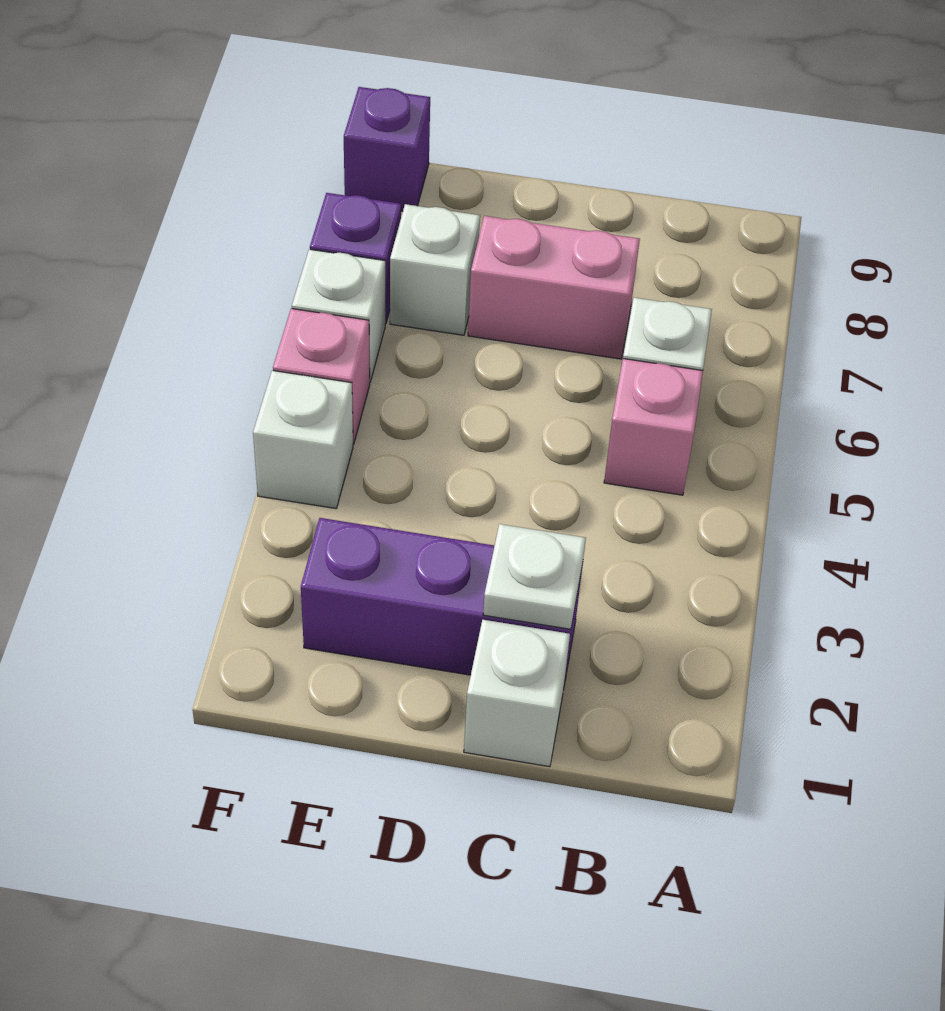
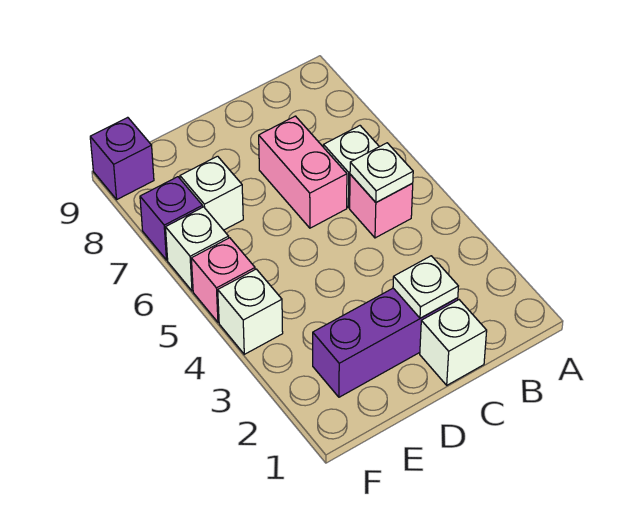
none -> white plate B5 level 2
pink brick C7:D7 level 1 -> pink brick C6:C7 level 1

